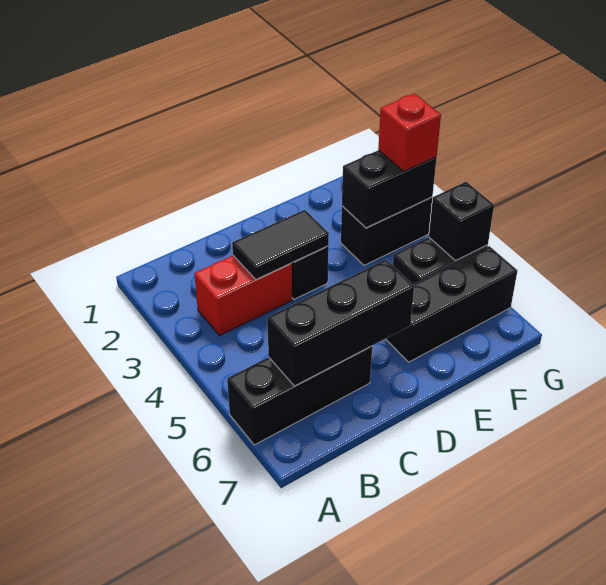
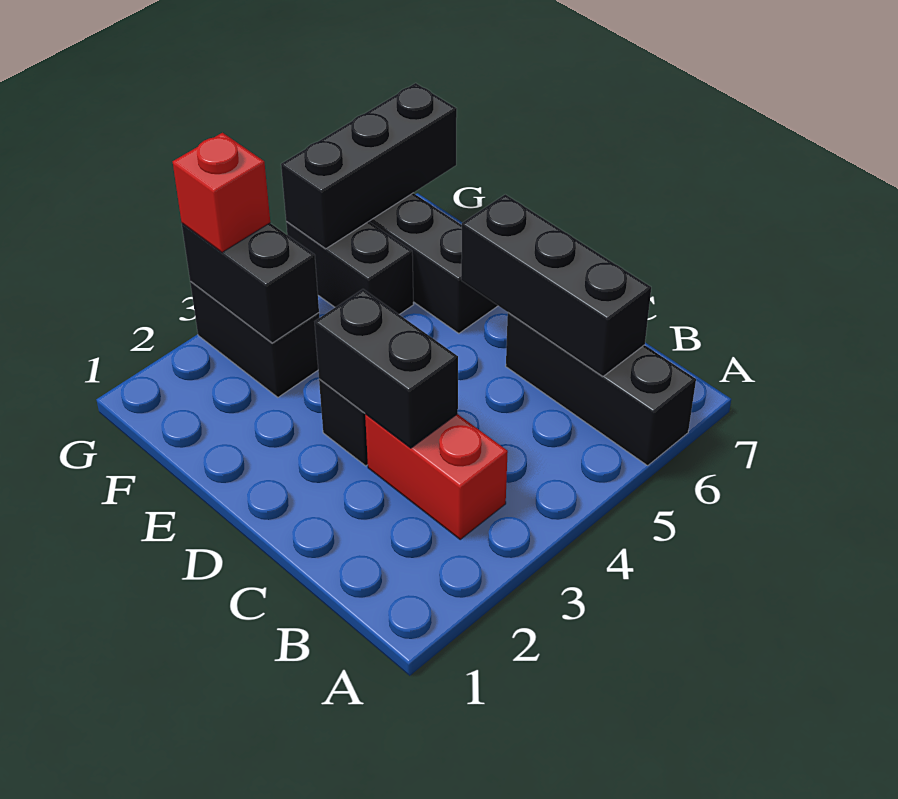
black tile C3:D3 level 2 -> black brick C3:D3 level 2
black brick G5 level 2 -> black brick G5:G7 level 2

